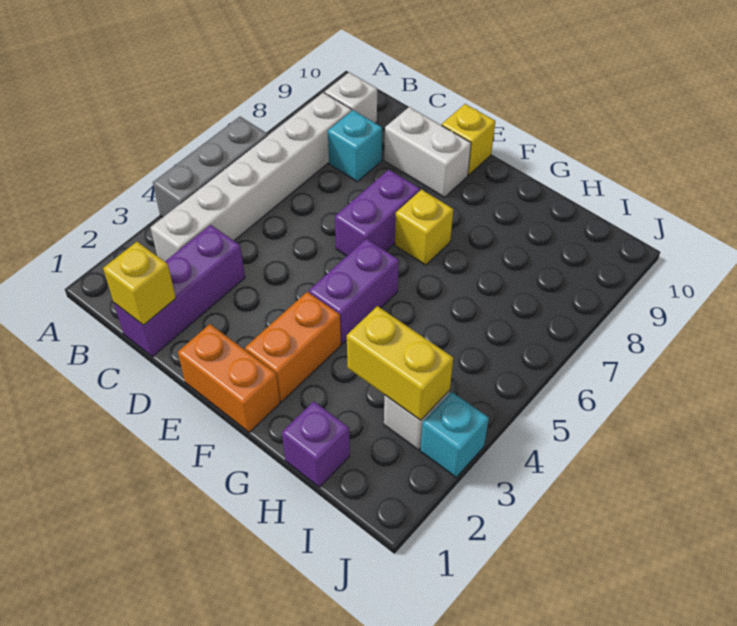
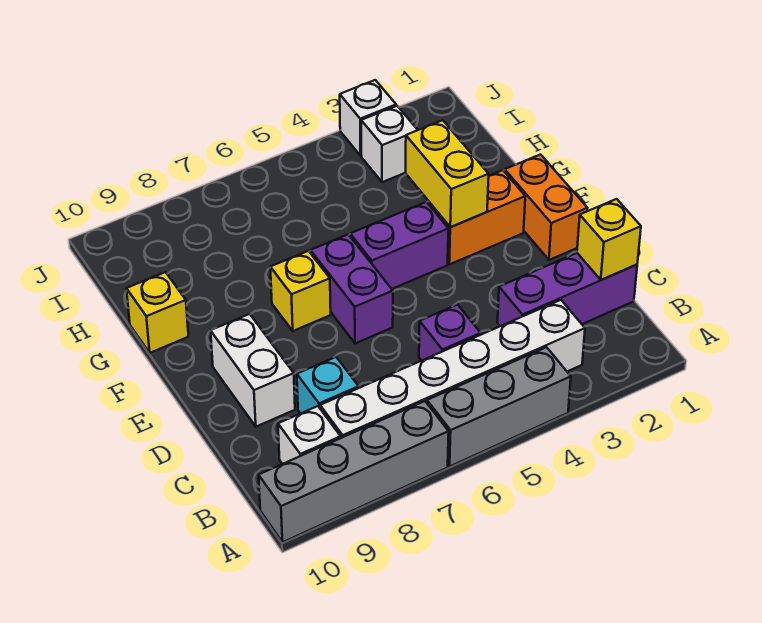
none -> grey brick A7:A10 level 1
purple brick E6:E7 level 1 -> purple brick E6:F6 level 1
yellow brick E10 level 1 -> yellow brick G10 level 1
purple brick H1 level 1 -> purple brick C5 level 1
yellow brick H3:I3 level 2 -> yellow brick F3:G3 level 2
cyan brick J3 level 1 -> white brick J3 level 1

